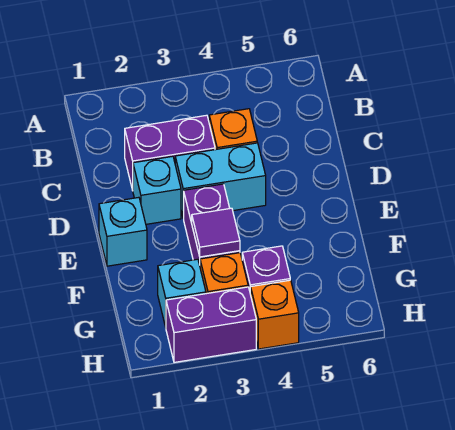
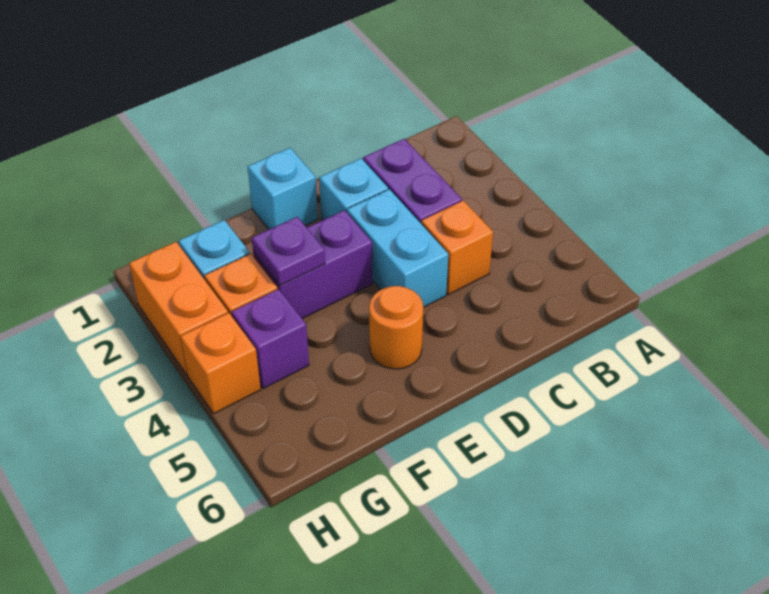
none -> orange round brick E5 level 1
purple tile F3 level 2 -> purple plate F3 level 2
purple brick H2:H3 level 1 -> orange brick H2:H3 level 1

